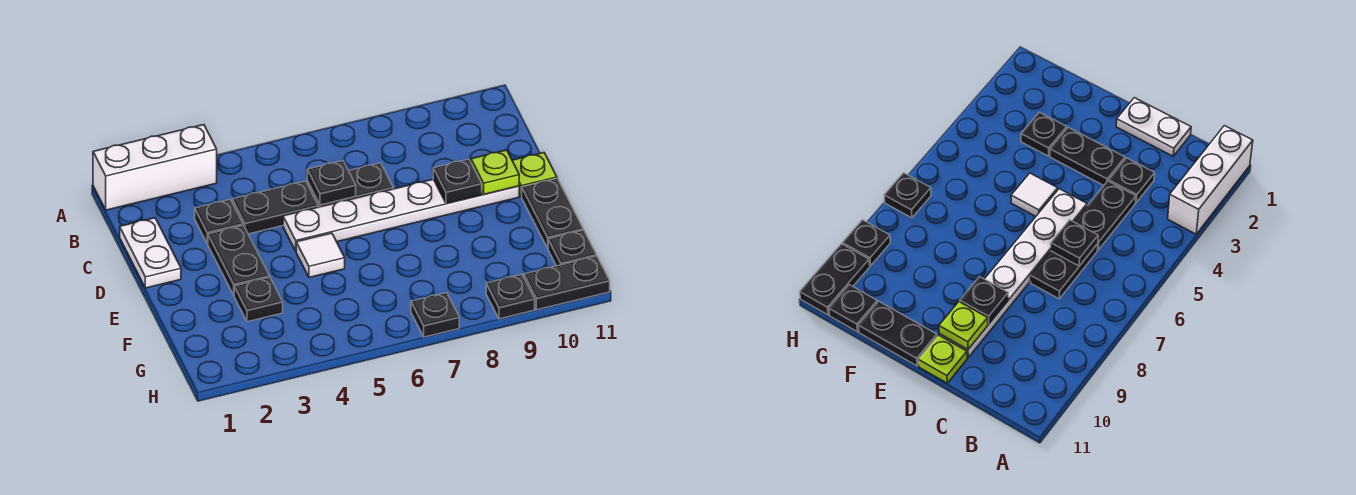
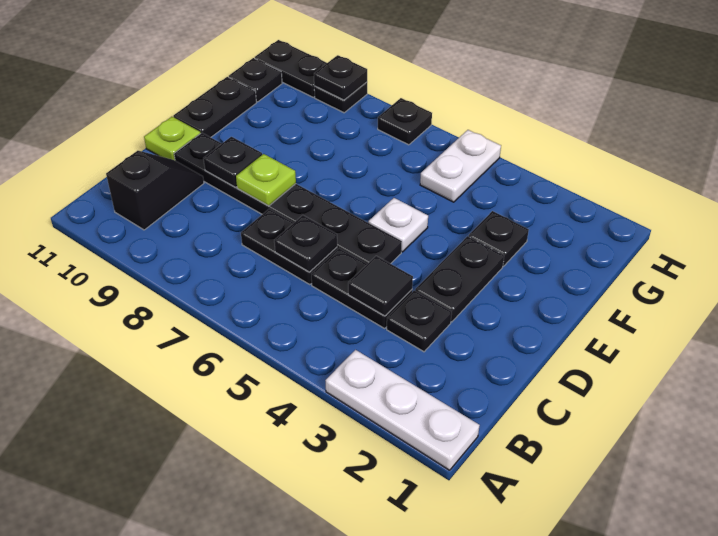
white brick A1:A3 level 1 -> white plate A1:A3 level 1
none -> black slope B10:C10 level 1 top B
white plate C1:D1 level 1 -> white plate G5:H5 level 1
none -> black tile C4 level 2
white plate D5:D10 level 1 -> black plate D5:D10 level 1
lime plate D10 level 2 -> lime plate D8 level 2
white tile E5 level 1 -> white plate E5 level 1
none -> black plate H9 level 2

